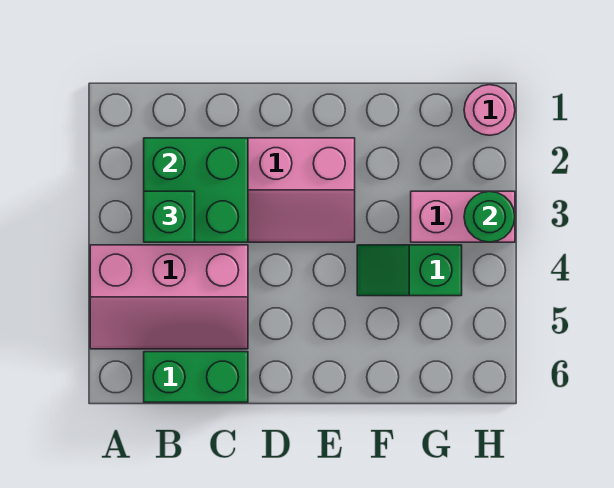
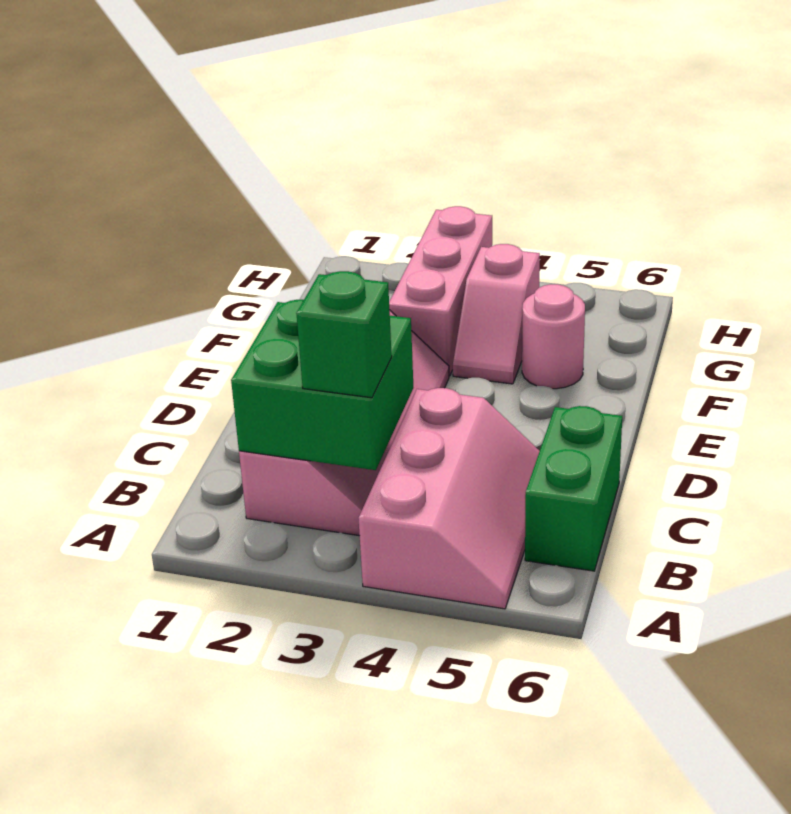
green slope F4:G4 level 1 top G -> pink slope F4:G4 level 1 top G
pink brick G3:H3 level 1 -> pink brick F3:H3 level 1
pink round brick H1 level 1 -> pink round brick F5 level 1
green round brick H3 level 2 -> none

